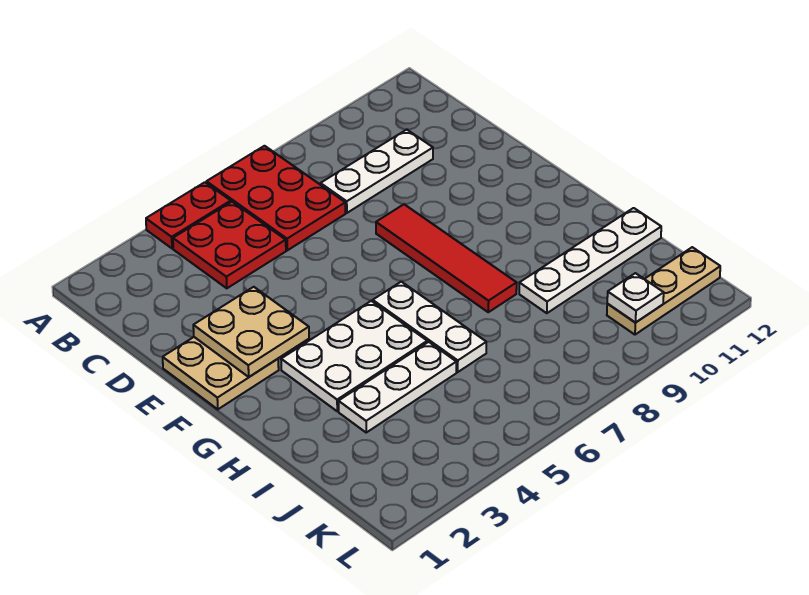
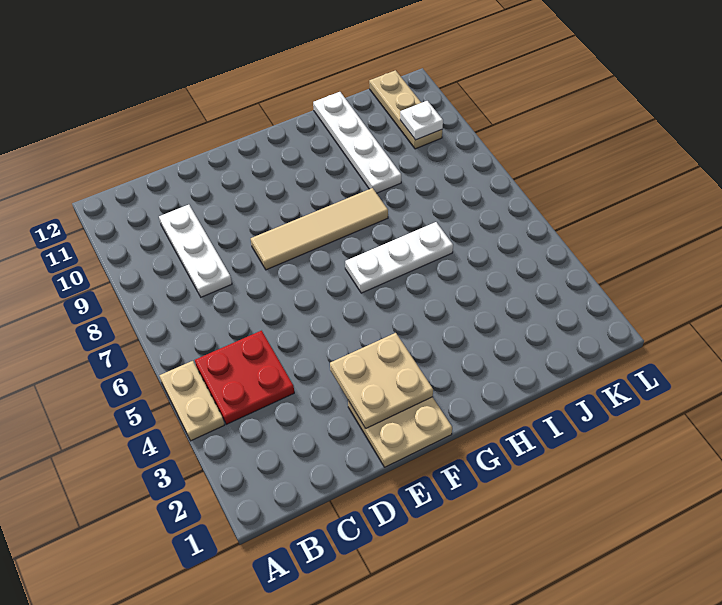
red plate A4:A5 level 1 -> tan plate A4:A5 level 1
red plate A6:C7 level 1 -> none
red tile E8:H8 level 1 -> tan tile E8:H8 level 1
white plate G3:H5 level 1 -> none
white plate I3:I5 level 1 -> none

